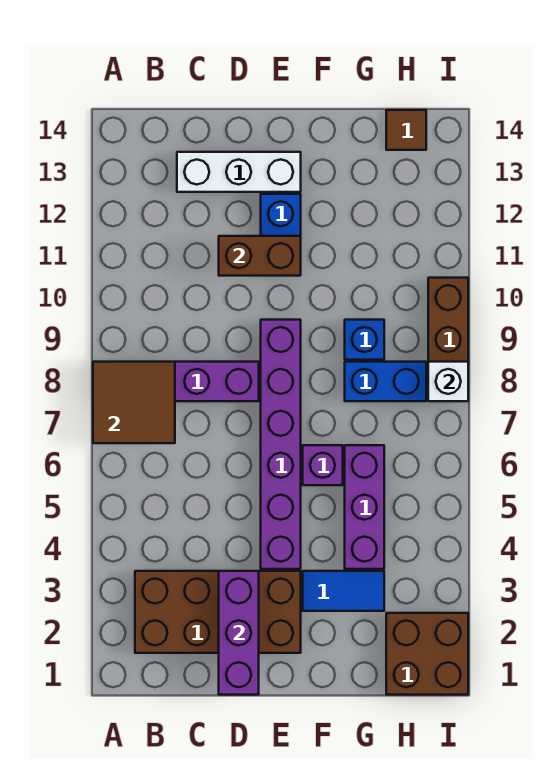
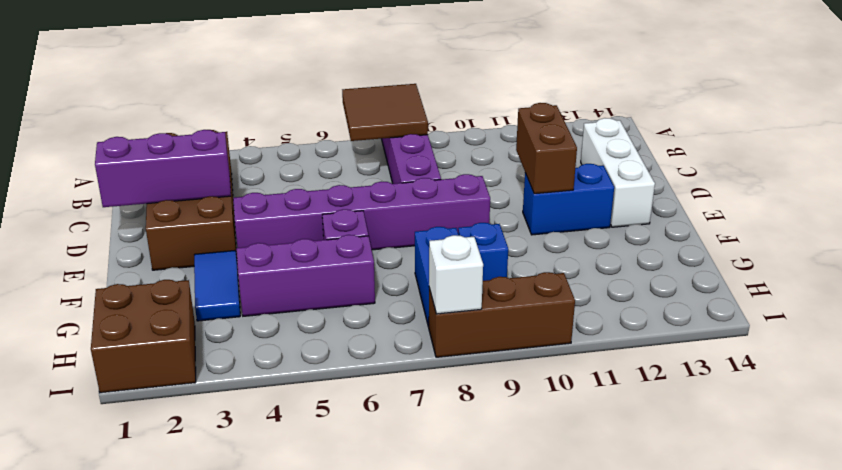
brown tile H14 level 1 -> none

